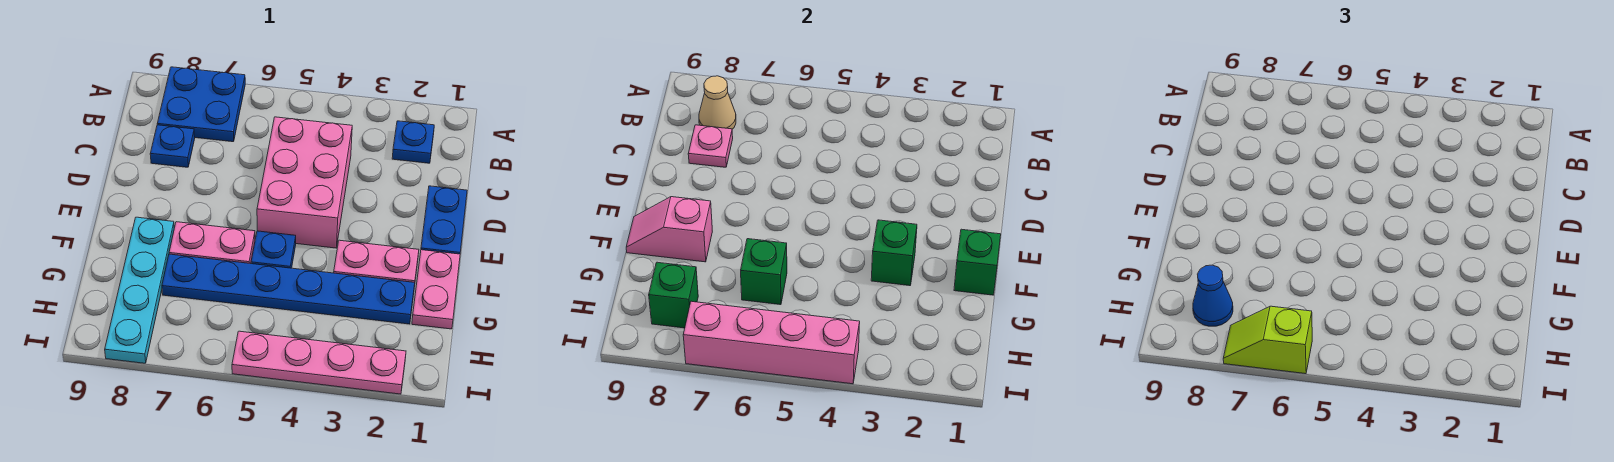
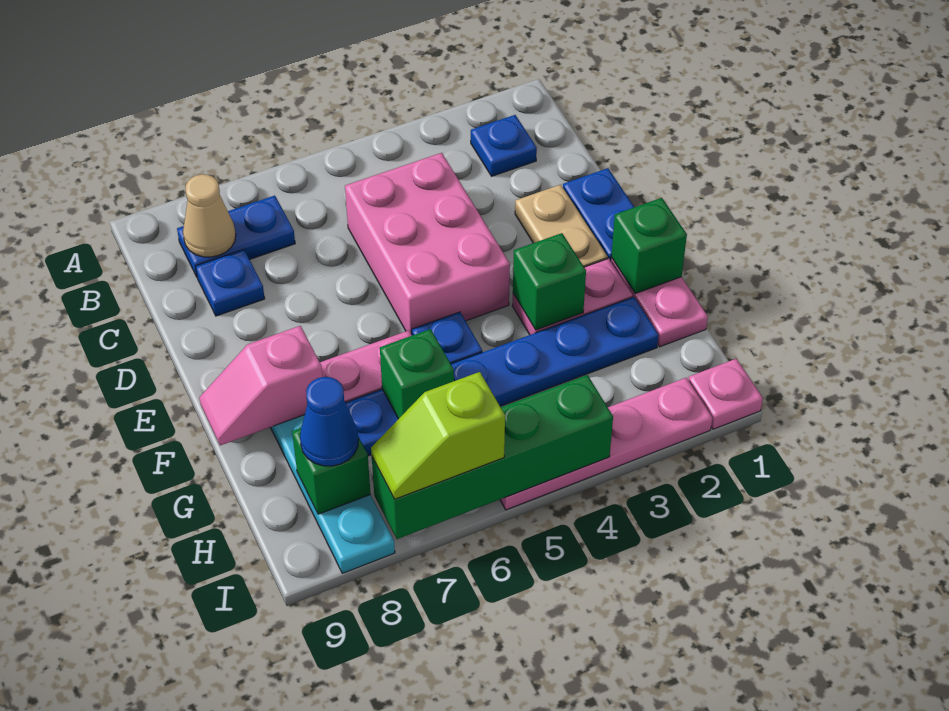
blue plate A7:B8 level 1 -> blue plate B7:B8 level 1
pink plate C8 level 2 -> pink plate I1 level 1
none -> tan plate D2:E2 level 1
pink brick I4:I7 level 2 -> green brick I4:I7 level 2

